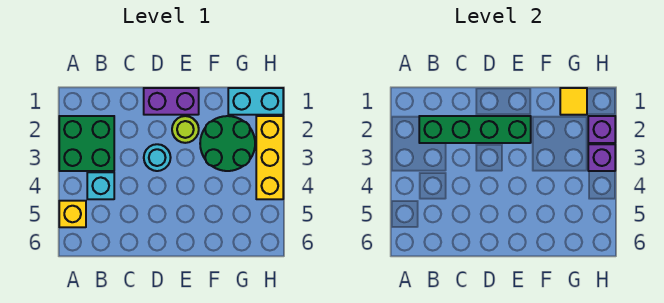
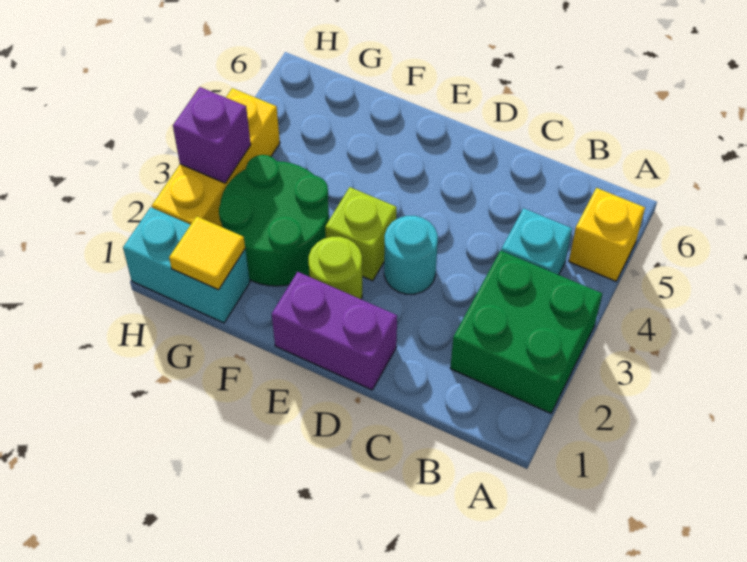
green brick B2:E2 level 2 -> none
none -> lime brick E3 level 1
purple brick H2 level 2 -> none

